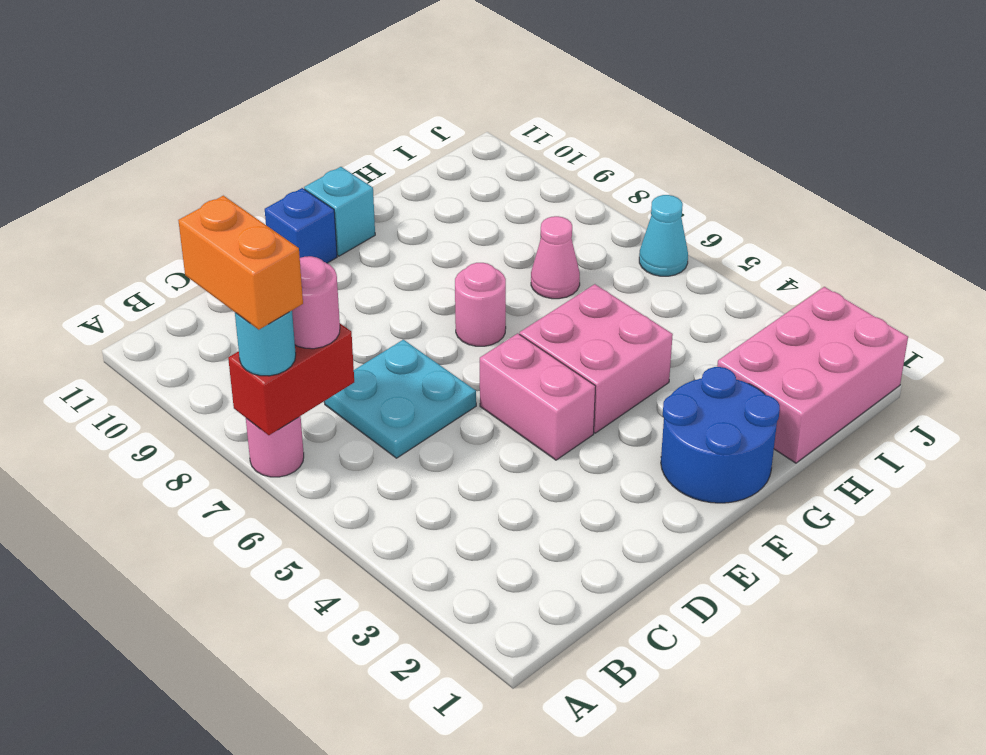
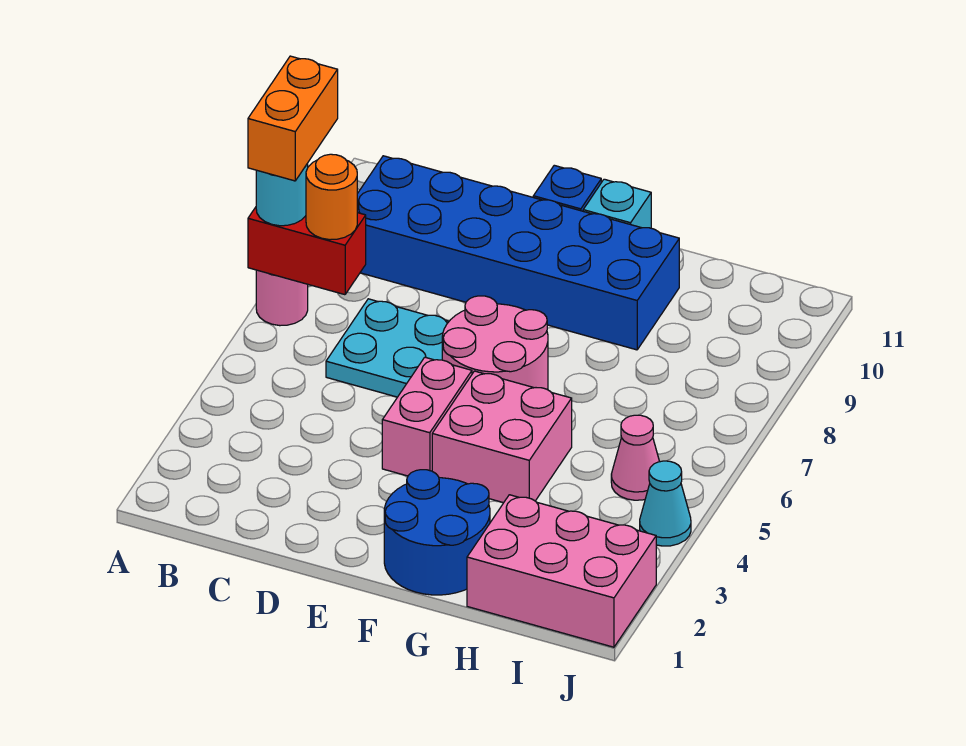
pink round brick B7 level 3 -> orange round brick B7 level 3
none -> blue brick B9:G10 level 1
pink round brick F7 level 1 -> pink round brick E6:F7 level 1
pink cone H7 level 1 -> pink cone I5 level 1
cyan cone J6 level 1 -> cyan cone J4 level 1

